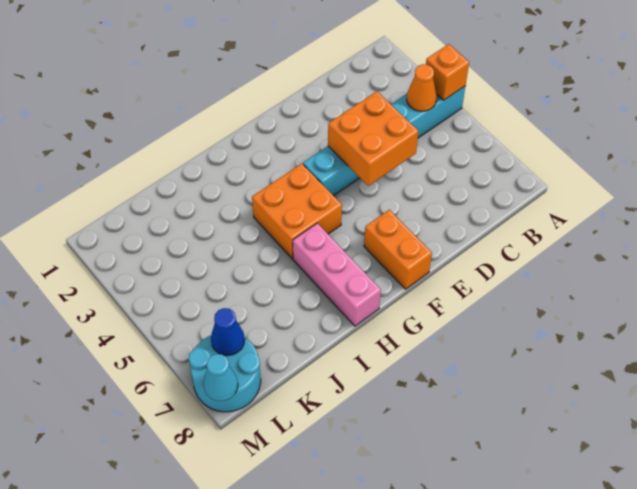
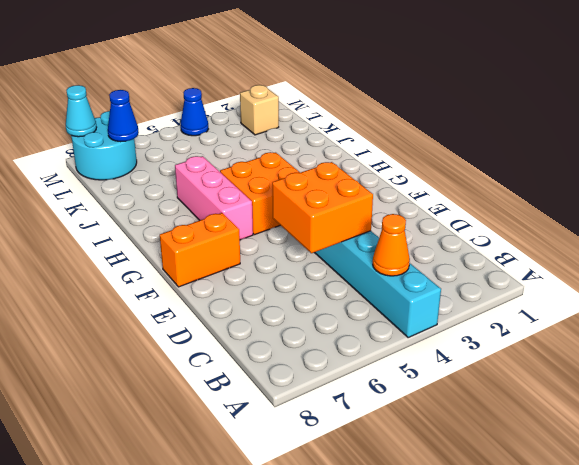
orange brick A4 level 2 -> none
pink brick H6:H8 level 1 -> pink brick G6:I6 level 1
none -> tan brick L2 level 1
none -> blue cone M4 level 1

